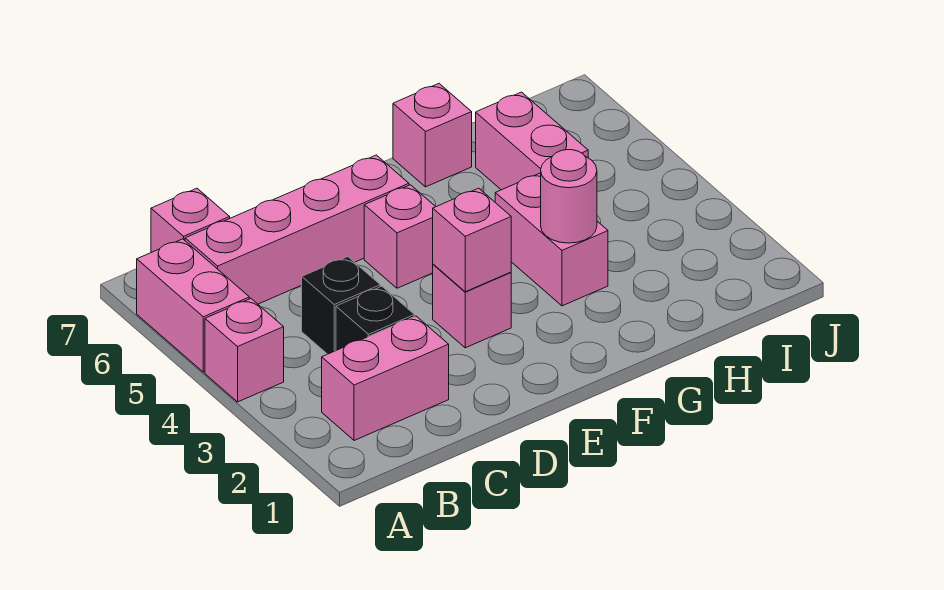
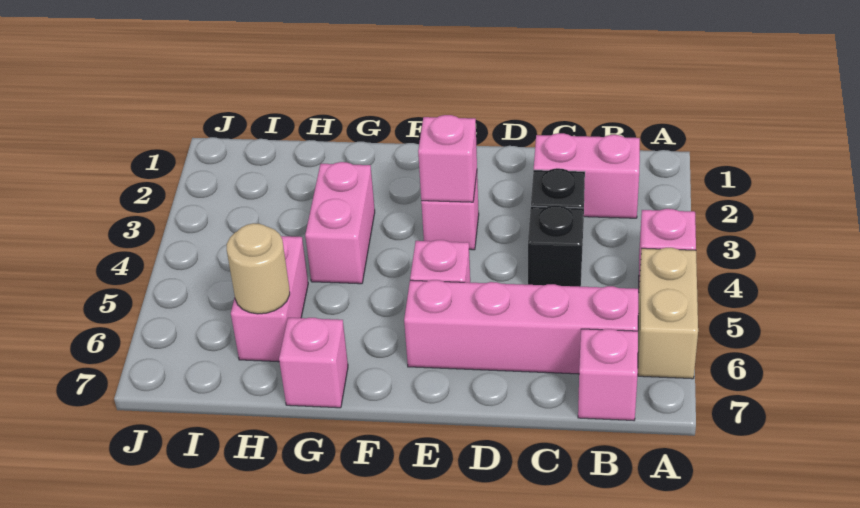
pink brick A5:A6 level 1 -> tan brick A5:A6 level 1
pink round brick G3 level 2 -> none
none -> tan round brick H6 level 2

